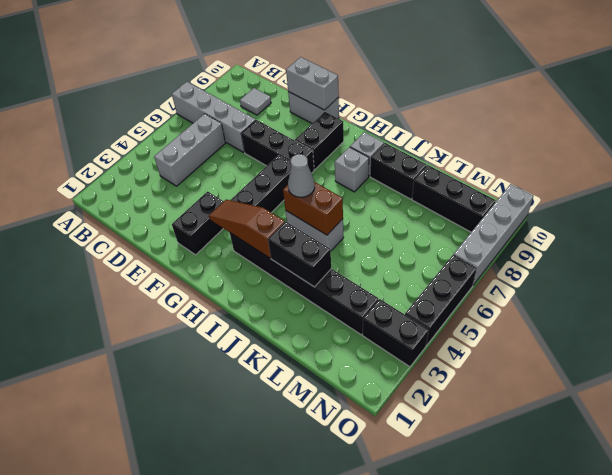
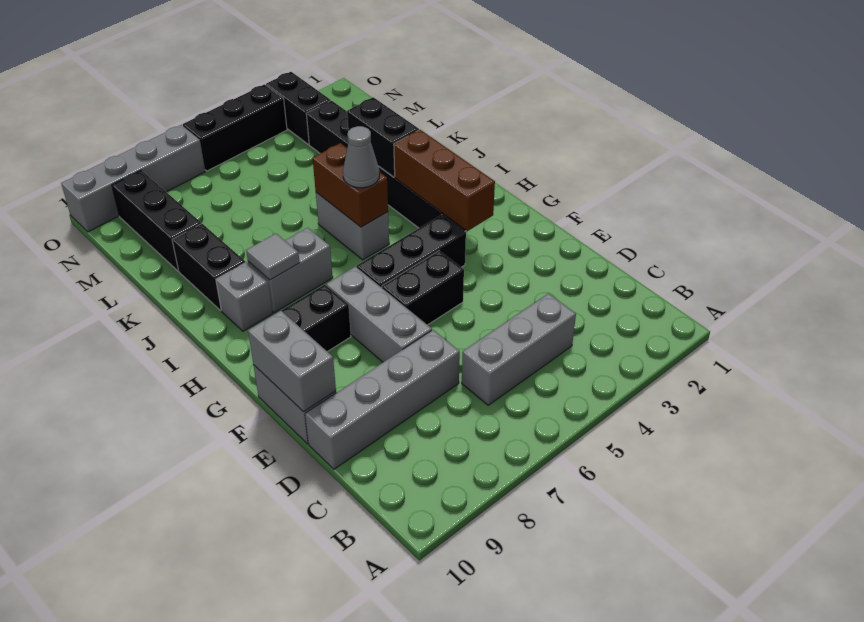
grey brick A7:D7 level 1 -> grey brick D7:D10 level 1
grey tile C9 level 1 -> grey tile I8 level 2
black brick E7:G7 level 1 -> grey brick E7:G7 level 1
black brick F2:F3 level 1 -> black brick F5:F6 level 1
brown slope G3:I3 level 2 top I -> brown brick G3:I3 level 2
grey brick I8 level 1 -> grey brick I7:I8 level 1

